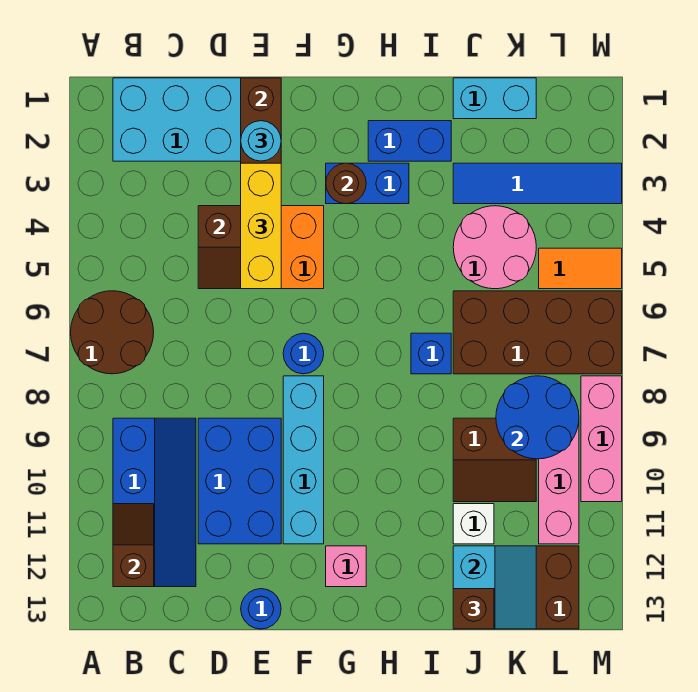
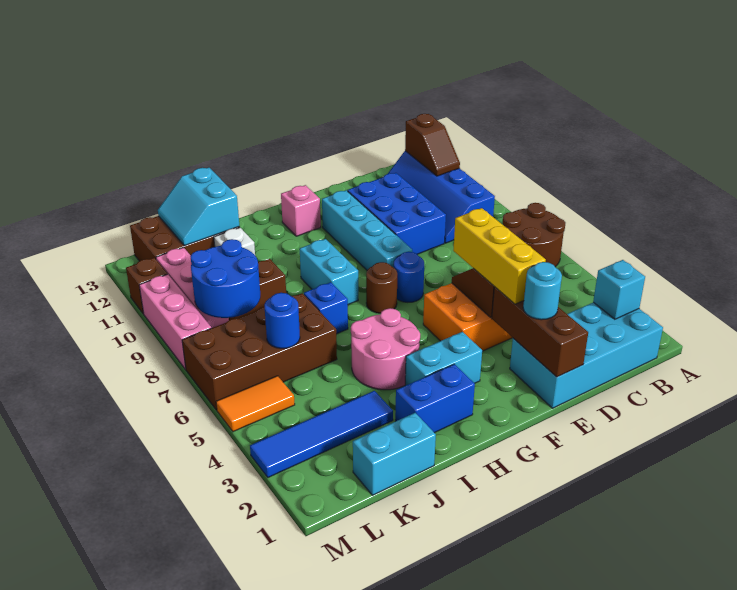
none -> cyan brick B2 level 2
blue round brick E13 level 1 -> blue round brick K6 level 2
blue brick G3:H3 level 1 -> cyan brick G3:H3 level 1
brown round brick G3 level 2 -> brown round brick G7 level 1
none -> cyan brick H8:H9 level 1
pink round brick J4:K5 level 1 -> pink round brick H4:I5 level 1
brown brick J13 level 3 -> brown brick M11 level 1

